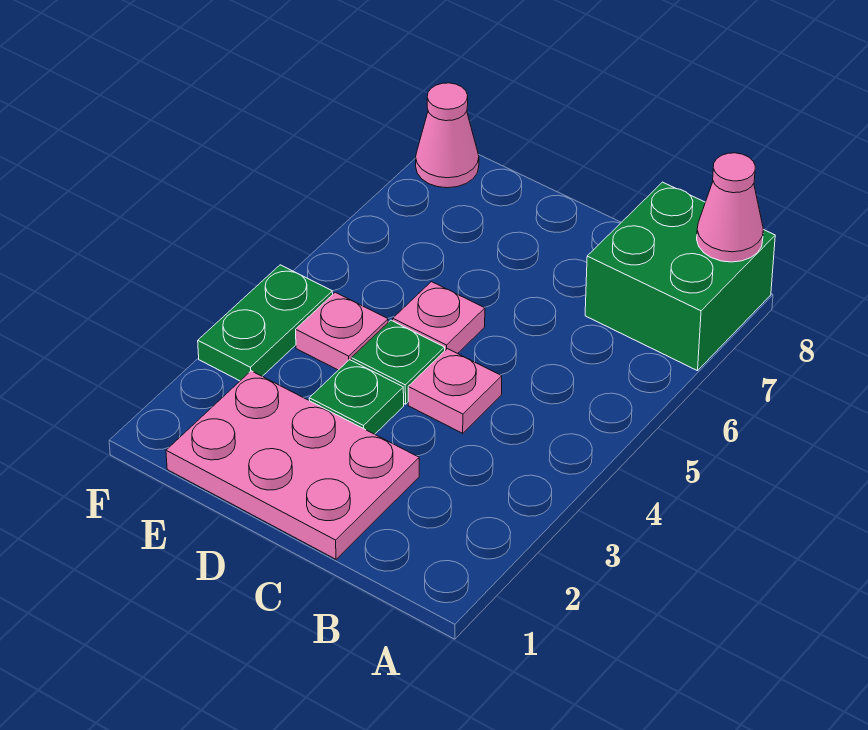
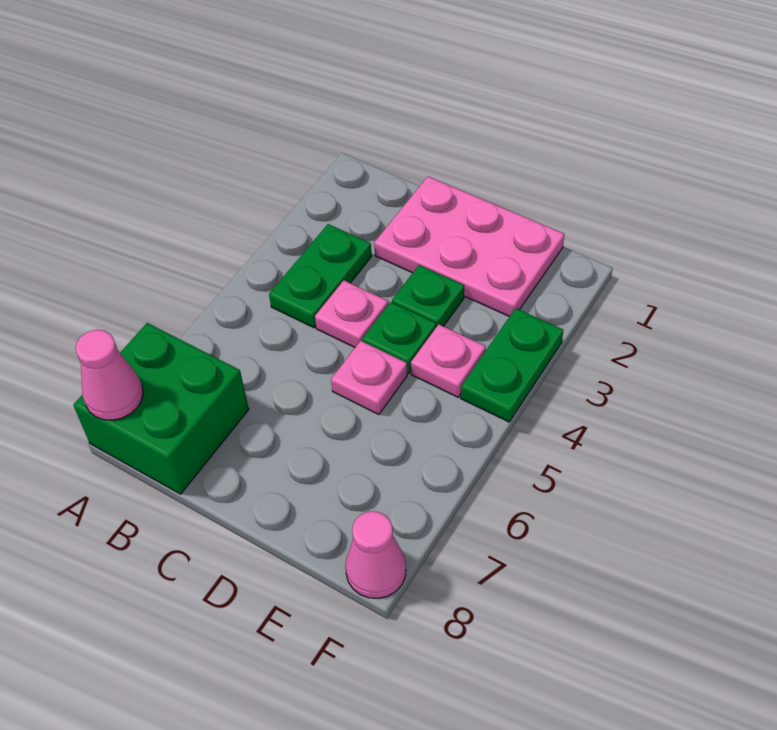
none -> green plate B3:B4 level 1

